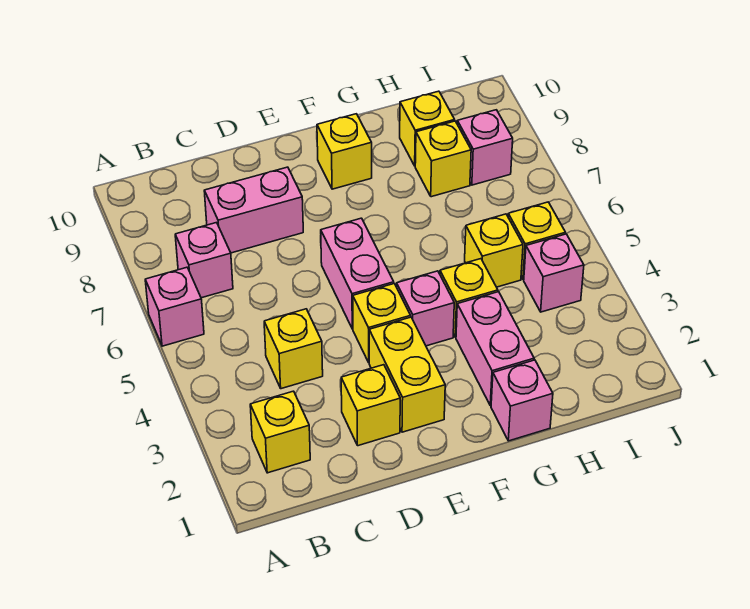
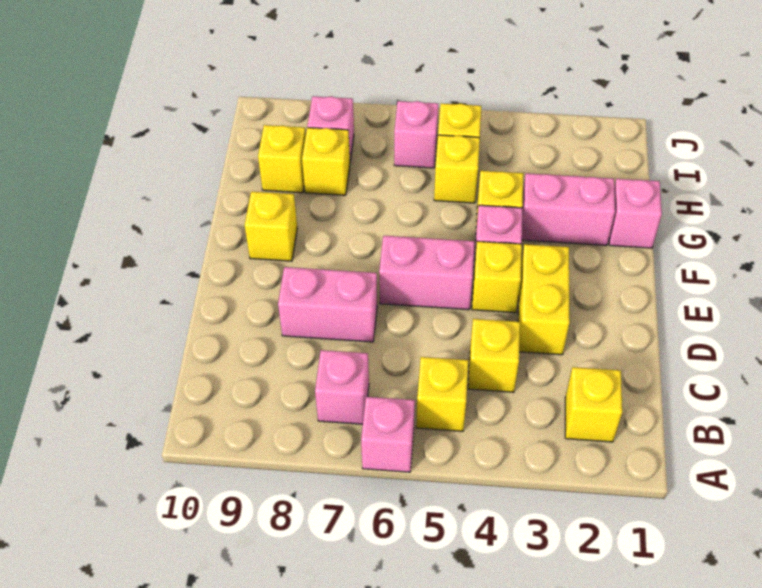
pink brick C8:D8 level 1 -> pink brick D7:D8 level 1
yellow brick D2 level 1 -> yellow brick B5 level 1
yellow brick E2:E3 level 1 -> yellow brick D3:E3 level 1
pink brick I4 level 1 -> pink brick I6 level 1

